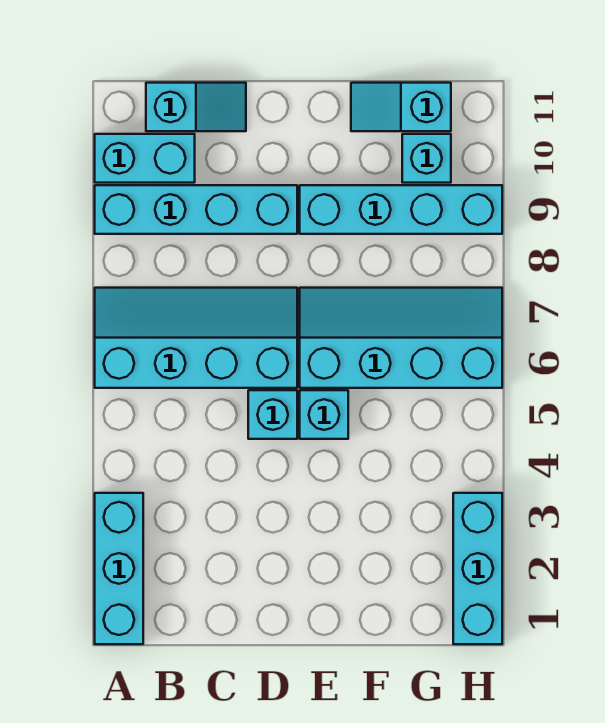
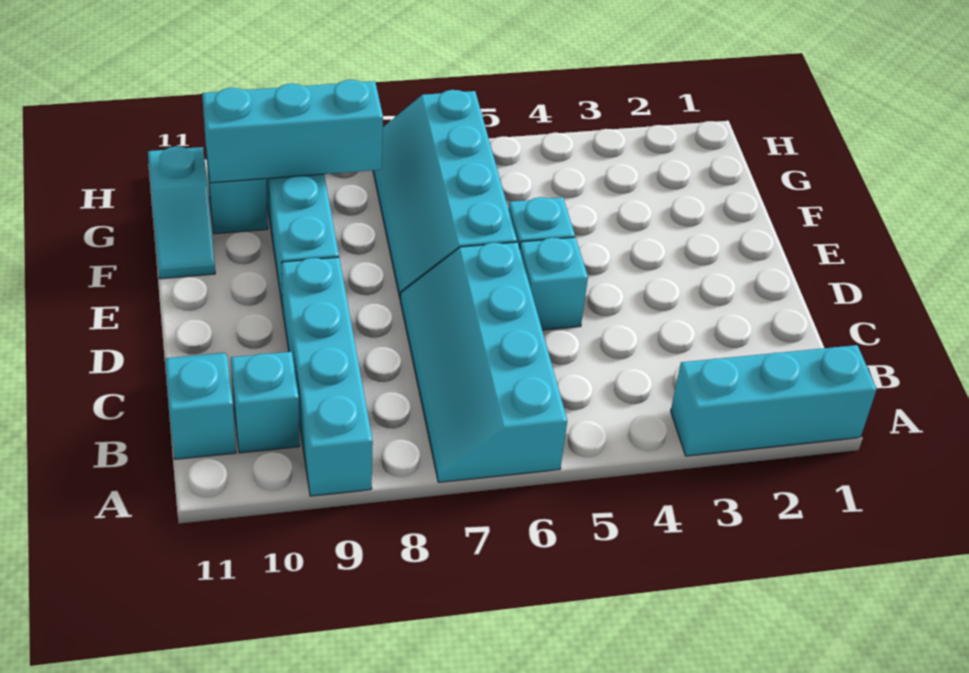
cyan brick A10:B10 level 1 -> cyan brick B10 level 1
cyan brick H1:H3 level 1 -> cyan brick G8:G10 level 2

